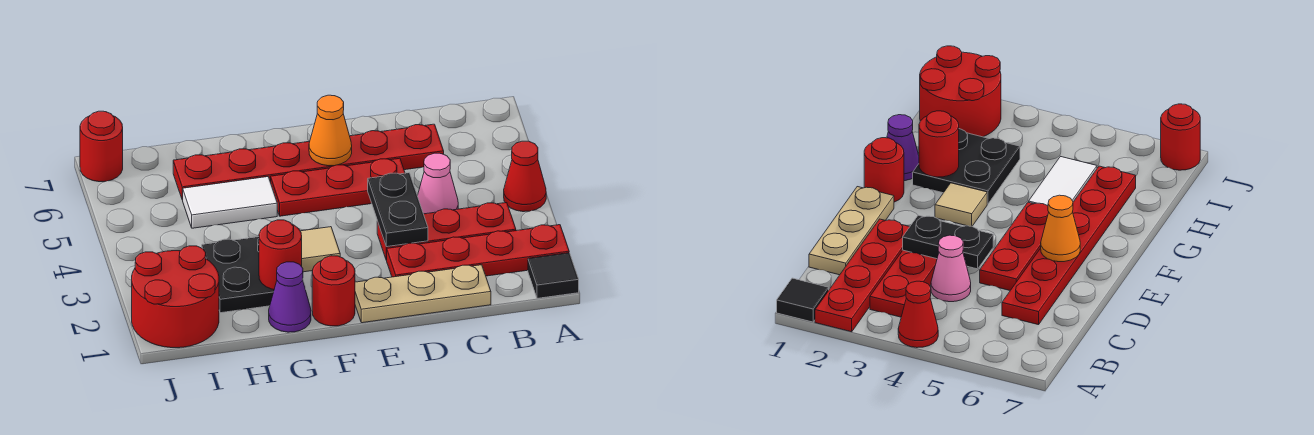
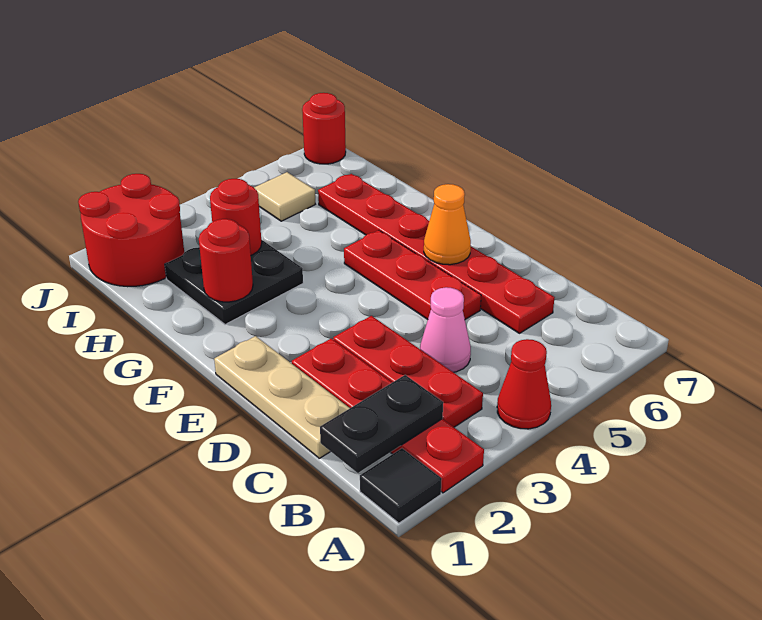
black plate D3:D4 level 2 -> black plate B1:B2 level 2
red round brick F1 level 1 -> red round brick H3 level 2
tan tile F3 level 1 -> tan tile I5 level 1
purple cone G1 level 1 -> none
white tile G5:H5 level 1 -> none

